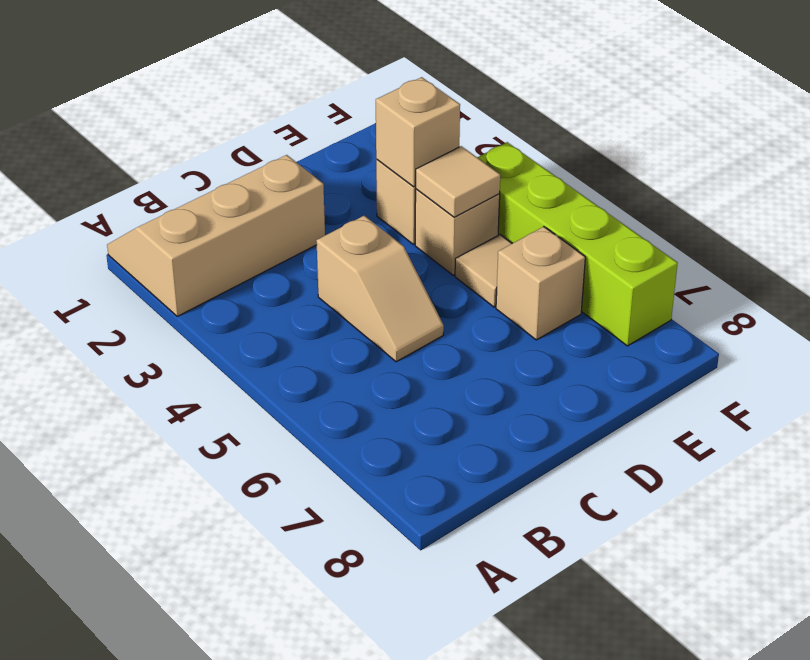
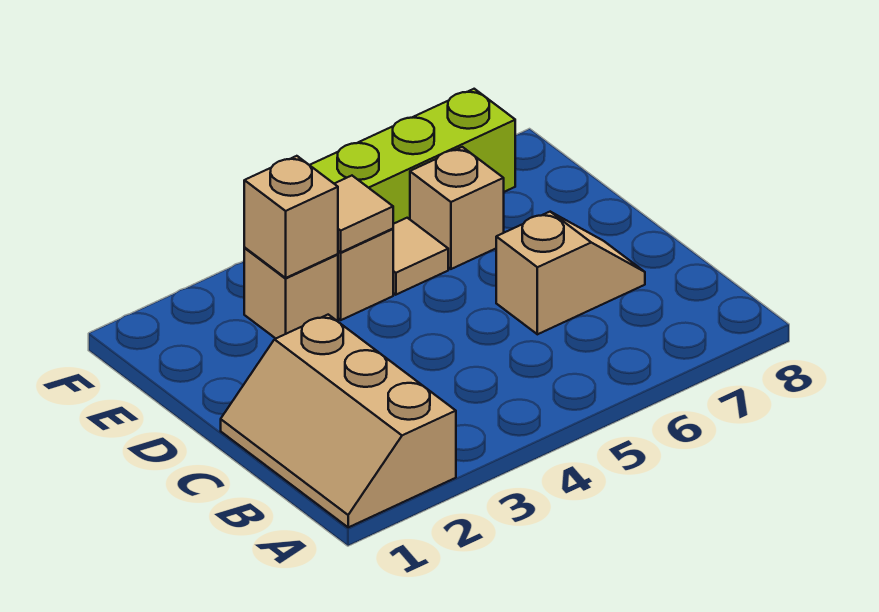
tan slope C4:C5 level 1 top 4 -> tan slope C6:C7 level 1 top 6

